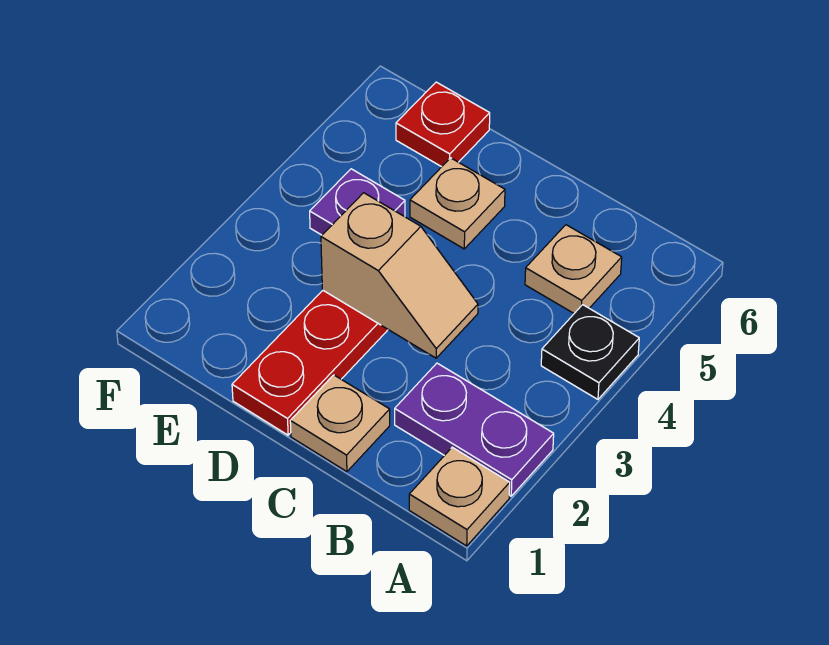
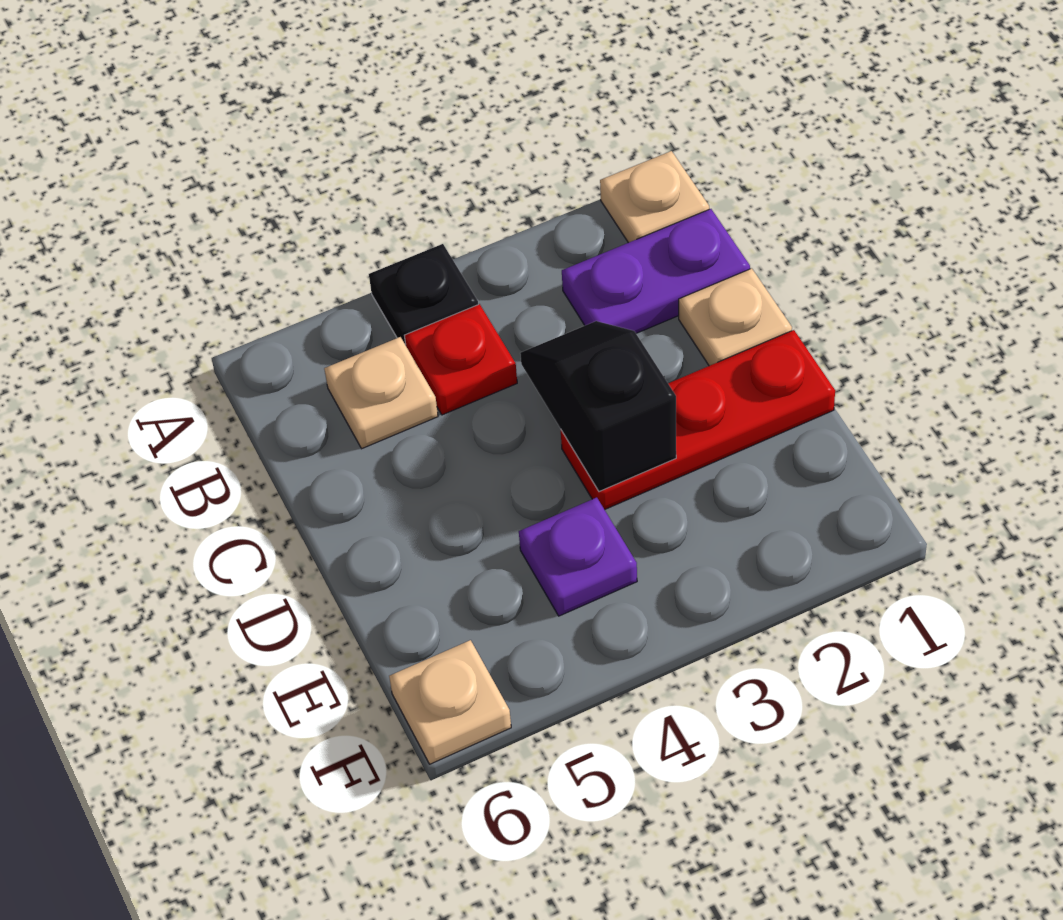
purple plate A2:B2 level 1 -> purple plate B1:B2 level 1
tan slope C3:D3 level 2 top D -> black slope C3:D3 level 2 top D
tan plate D5 level 1 -> tan plate F6 level 1
red plate E6 level 1 -> red plate B4 level 1

